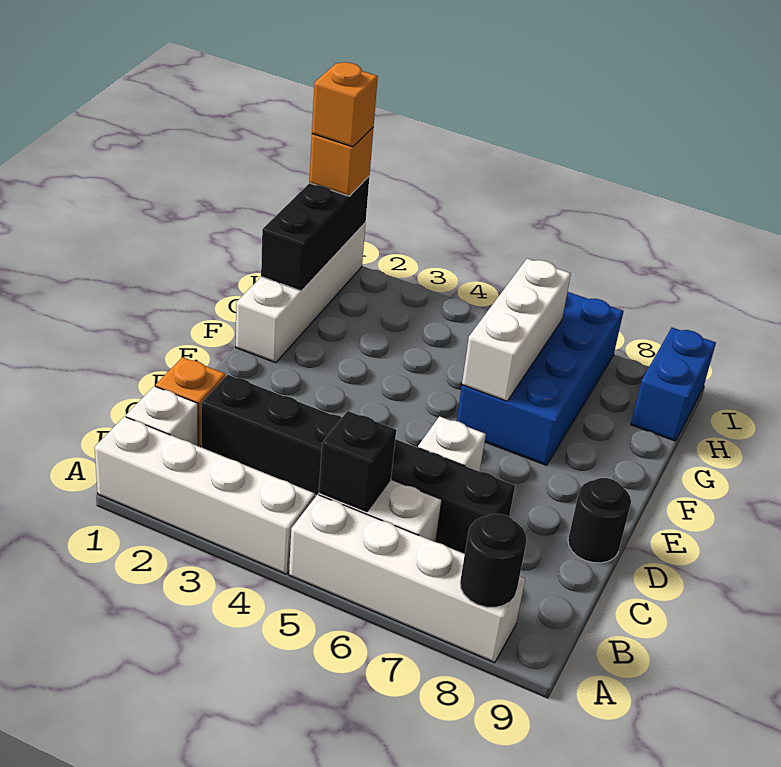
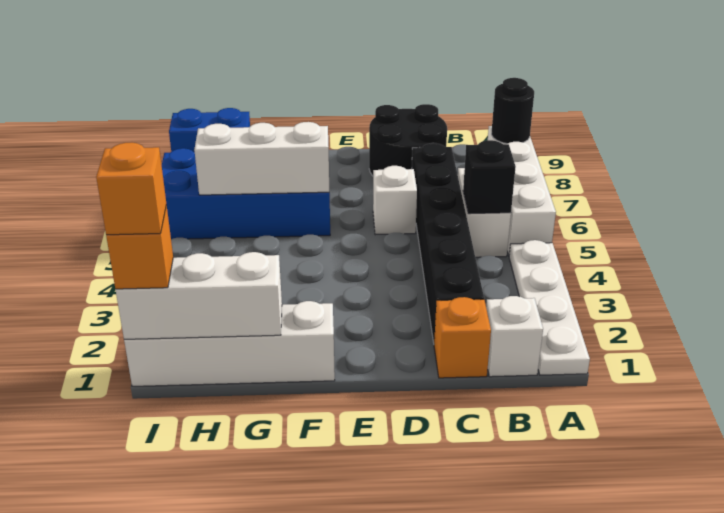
white brick A1:A4 level 1 -> white plate A1:A4 level 1
black round brick D9 level 1 -> black round brick C8:D9 level 1
black brick G1:I1 level 2 -> white brick G1:I1 level 2

